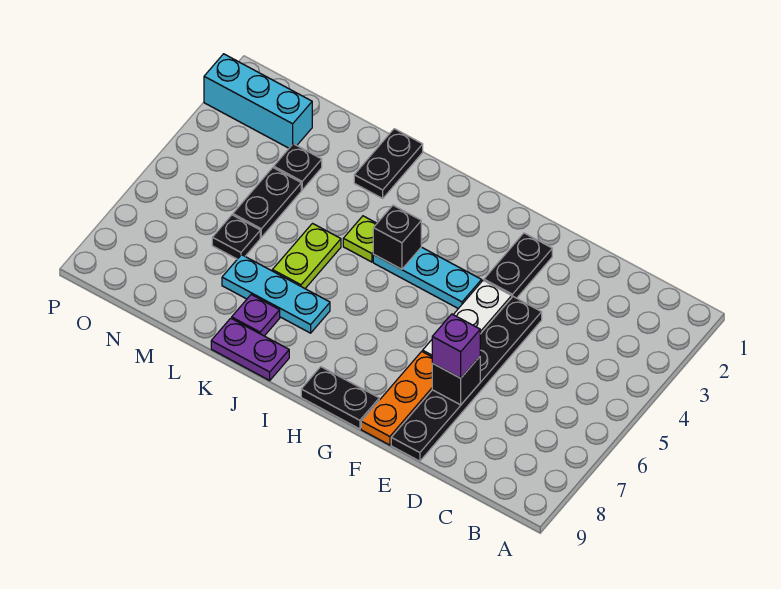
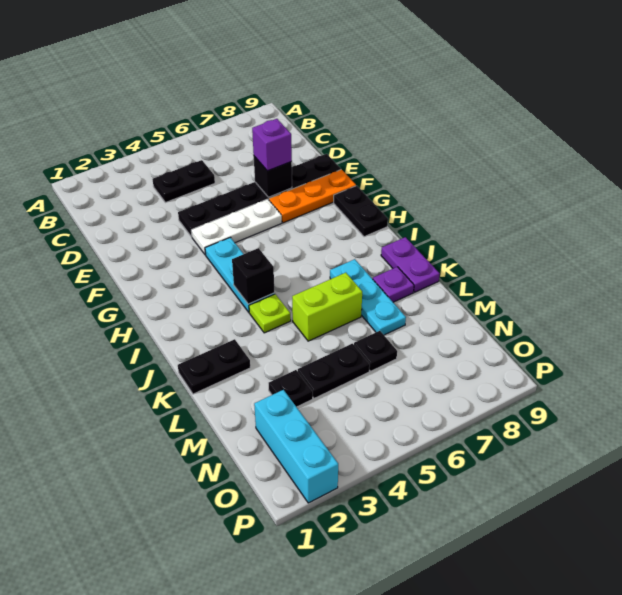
black plate F2:F3 level 1 -> black plate C4:C5 level 1
lime plate K5:K6 level 1 -> lime brick K5:K6 level 1

